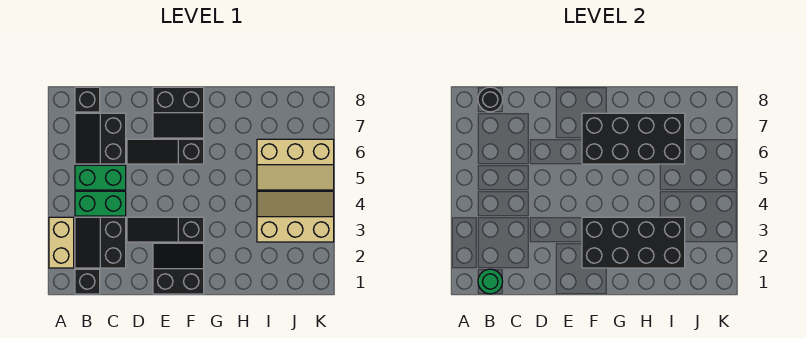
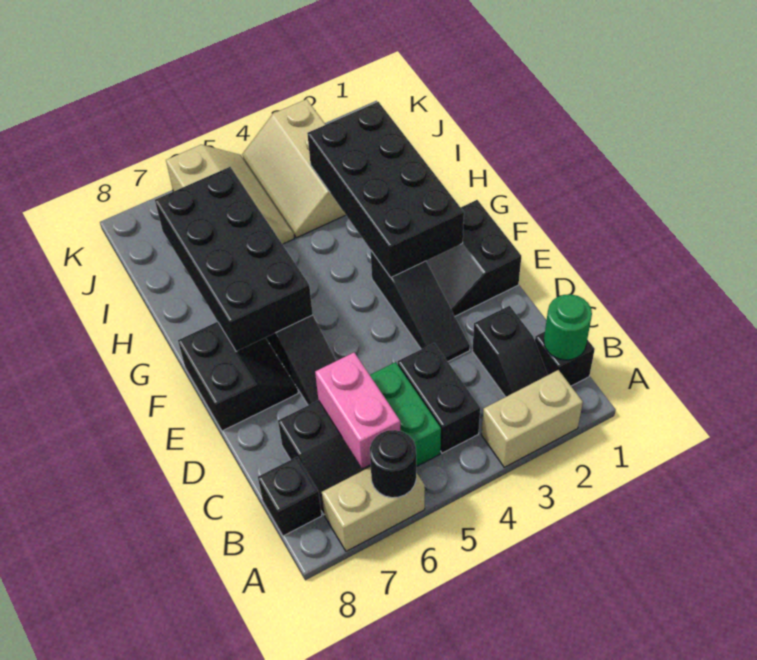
none -> tan brick A6:A7 level 1
black slope B2:C3 level 1 top C -> black slope B2:C2 level 1 top C
green brick B4:C4 level 1 -> black brick B4:C4 level 1
none -> pink brick B6:C6 level 2
black round brick B8 level 2 -> black round brick A6 level 2

